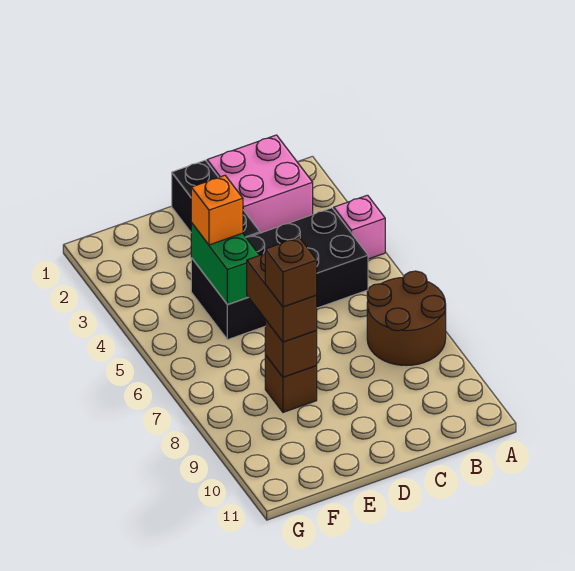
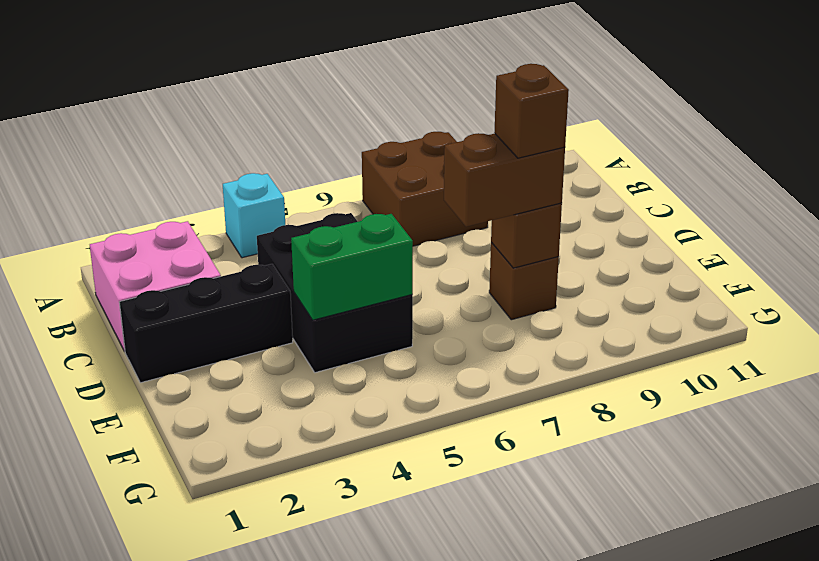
pink brick A4 level 1 -> cyan brick A4 level 1
brown round brick A7:B8 level 1 -> brown brick A7:B8 level 1
black brick B4:E5 level 1 -> black brick C4:E5 level 1
orange brick E4 level 3 -> none

